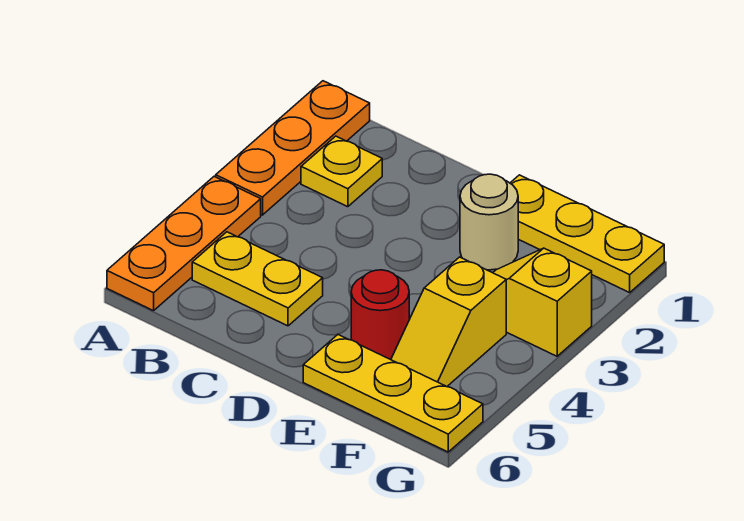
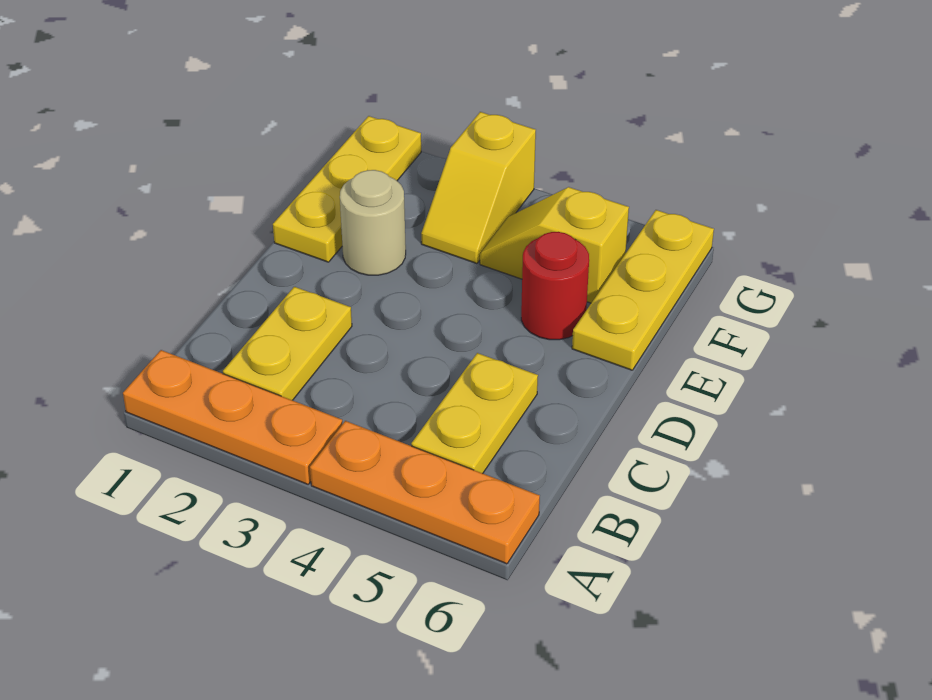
yellow plate B2 level 1 -> yellow plate B2:C2 level 1
yellow slope F4:F5 level 1 top 4 -> yellow slope F4:F5 level 1 top 5

